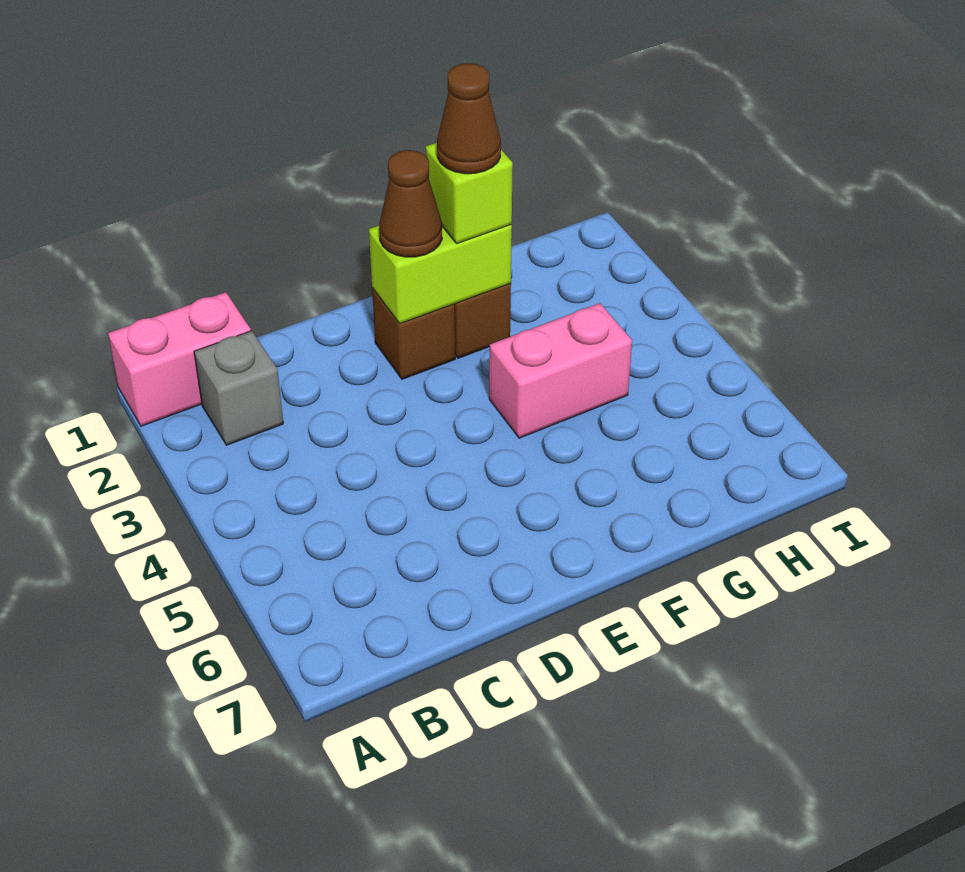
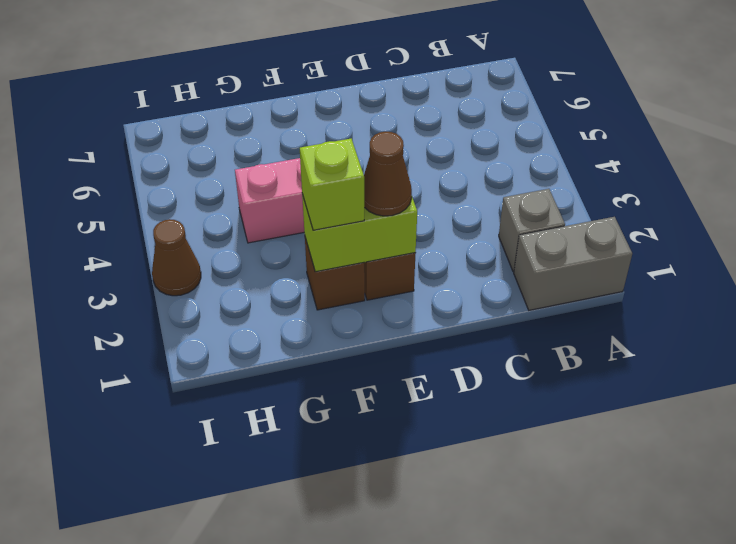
pink brick A1:B1 level 1 -> grey brick A1:B1 level 1
brown cone F2 level 4 -> brown cone I3 level 1

